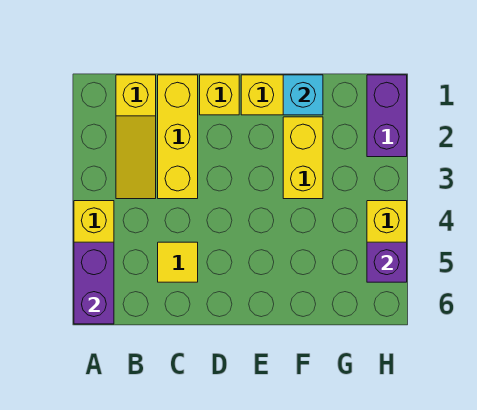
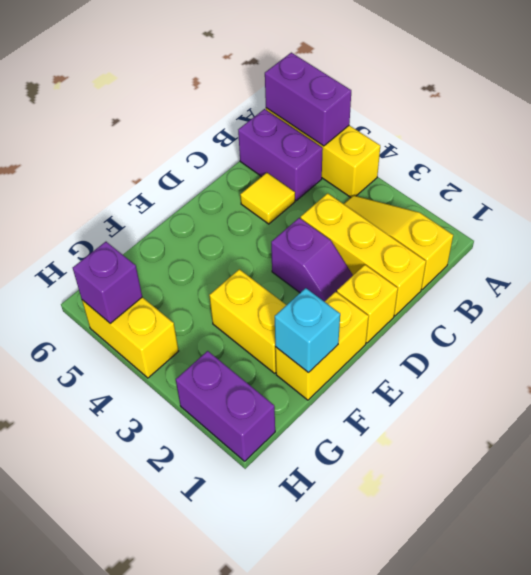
none -> purple brick B5:B6 level 1
none -> purple slope D2:D3 level 1 top 3

